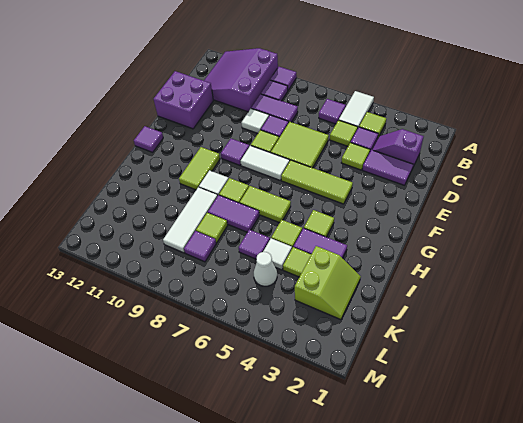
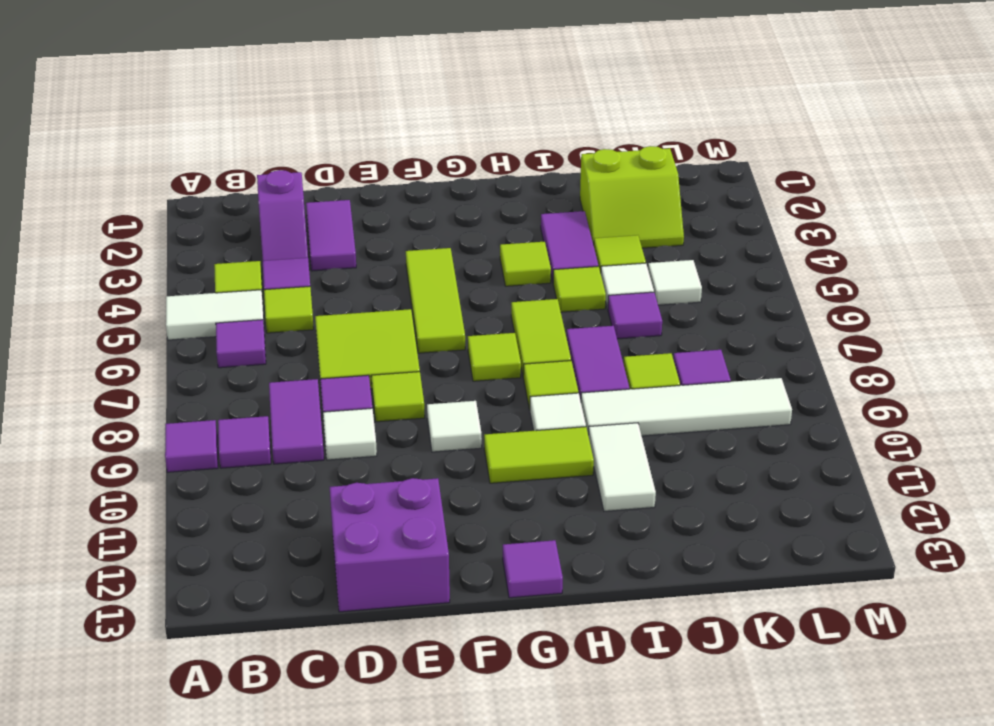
purple slope A10:C12 level 1 top 10 -> none
lime tile D4 level 1 -> lime tile G7 level 1
white tile F7:F8 level 1 -> white tile I10:I11 level 1
purple tile F9 level 1 -> white tile F9 level 1
white tile I9:K9 level 1 -> white tile I9:L9 level 1
lime slope J2:K3 level 1 top 3 -> lime slope J2:K3 level 1 top 2
white cone K5 level 1 -> white tile K5 level 1

